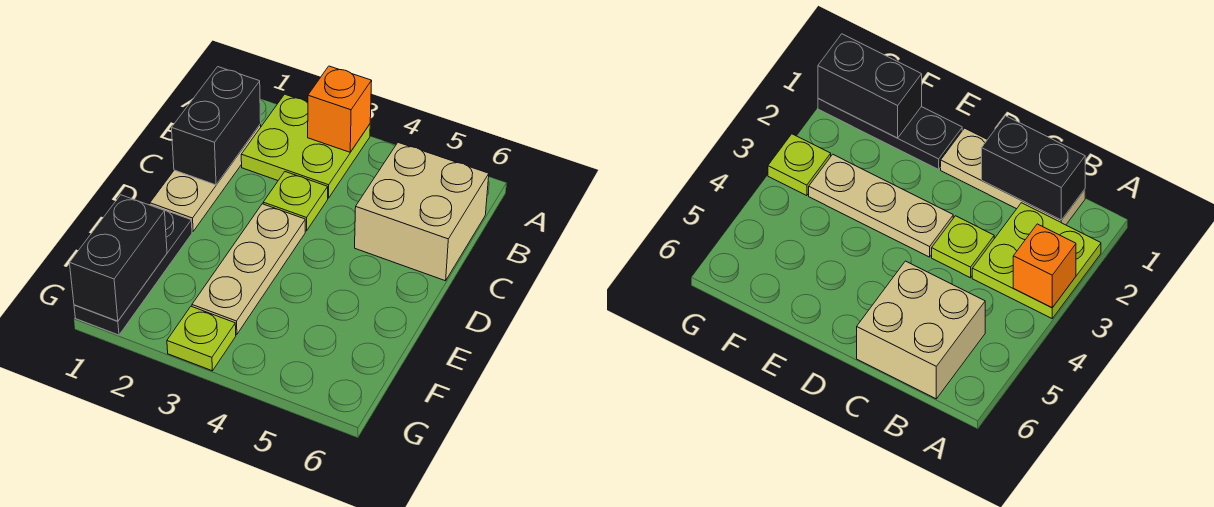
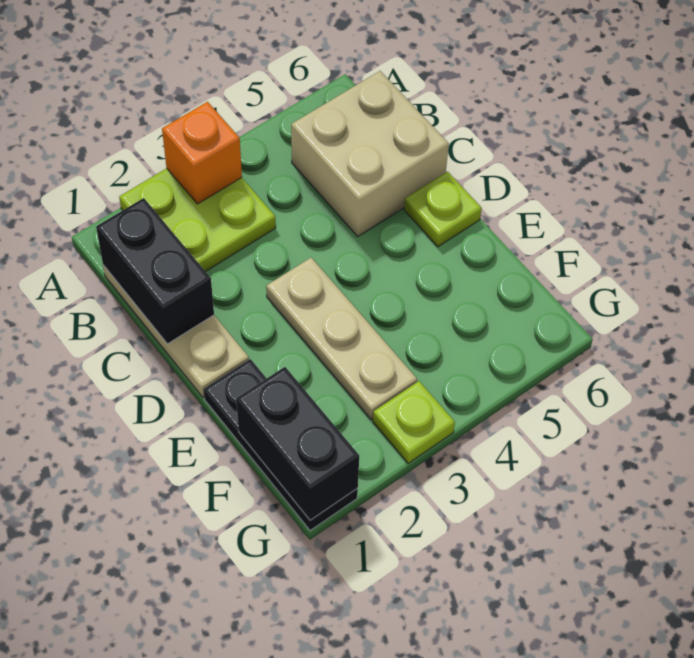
lime plate C3 level 1 -> lime plate D6 level 1

